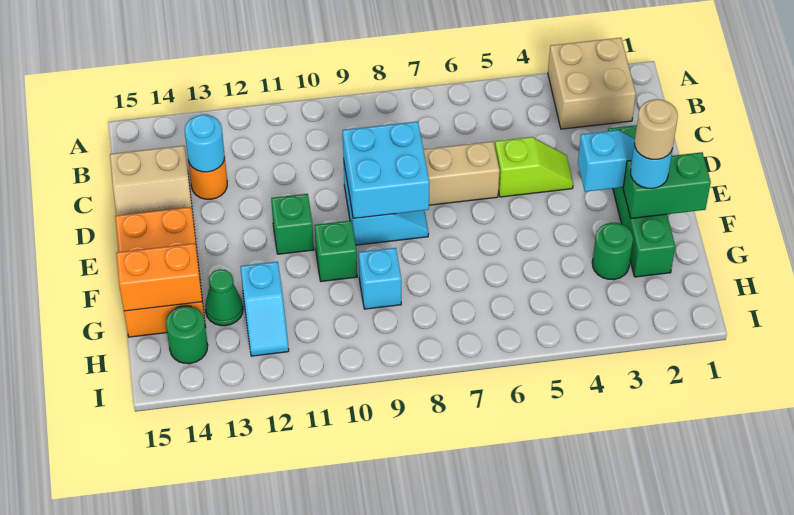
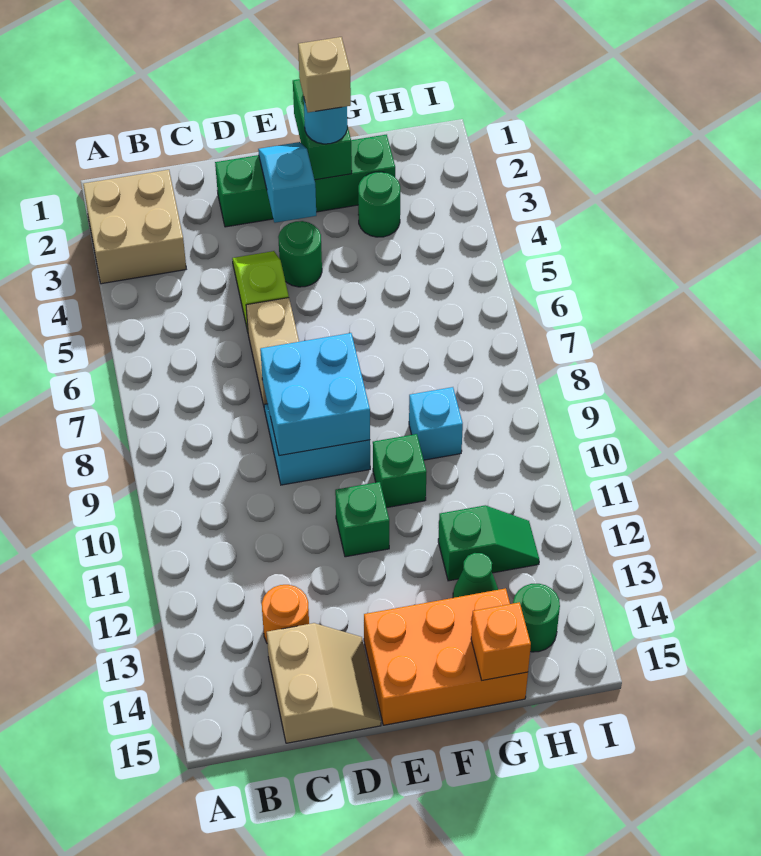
cyan round brick C13 level 2 -> none
none -> green round brick E4 level 1
tan round brick F2 level 4 -> tan brick F2 level 4
cyan slope G12:H12 level 1 top G -> green slope G12:H12 level 1 top G
orange brick G14:G15 level 2 -> orange brick G15 level 2

